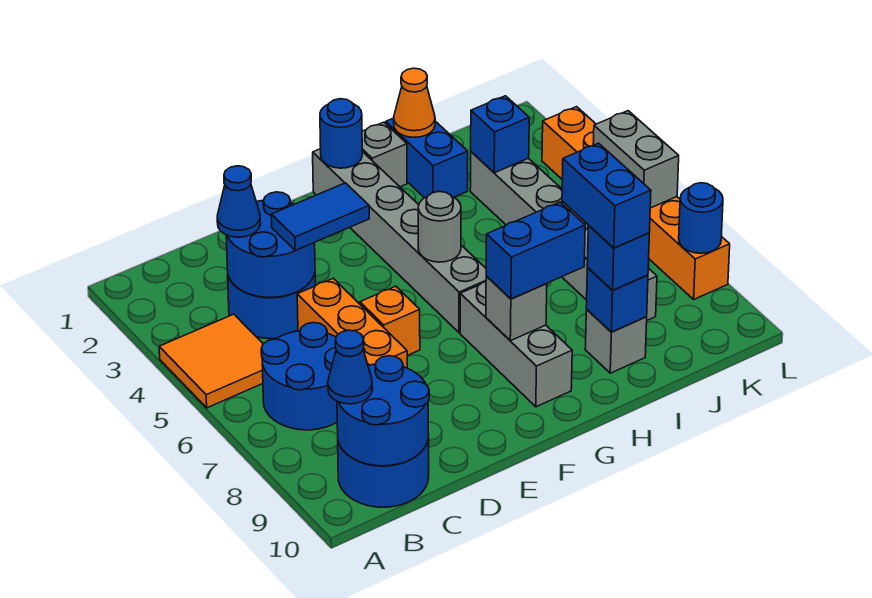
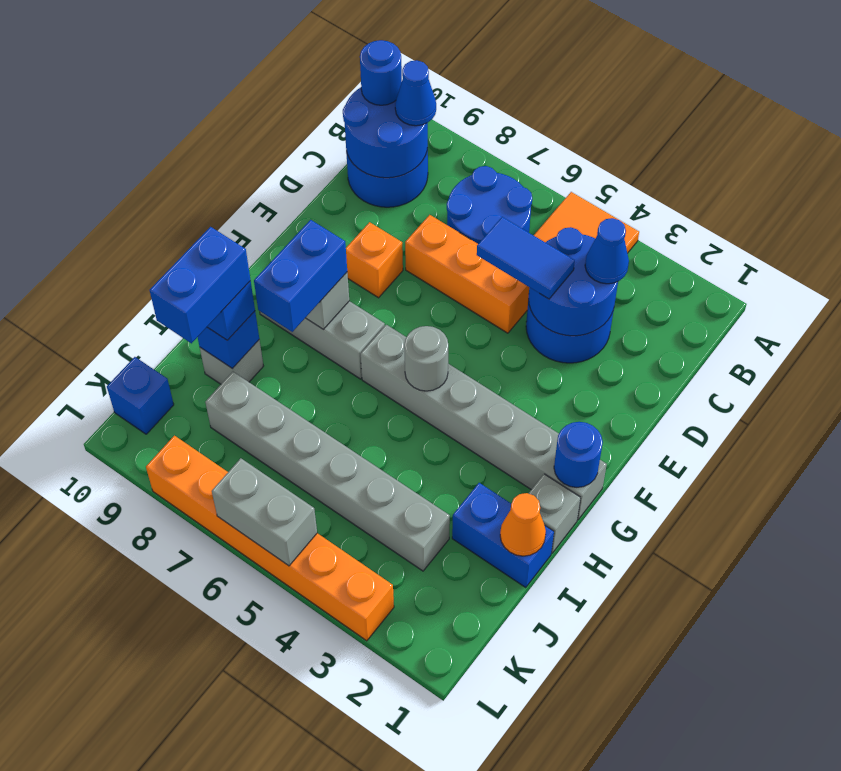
blue tile D4:E4 level 3 -> blue tile D4:D5 level 3
orange brick E6 level 1 -> orange brick E8 level 1
blue brick I8:I9 level 4 -> blue brick I9:J9 level 4
blue brick J3 level 2 -> blue brick K10 level 1
blue round brick L8 level 2 -> blue round brick B10 level 3

